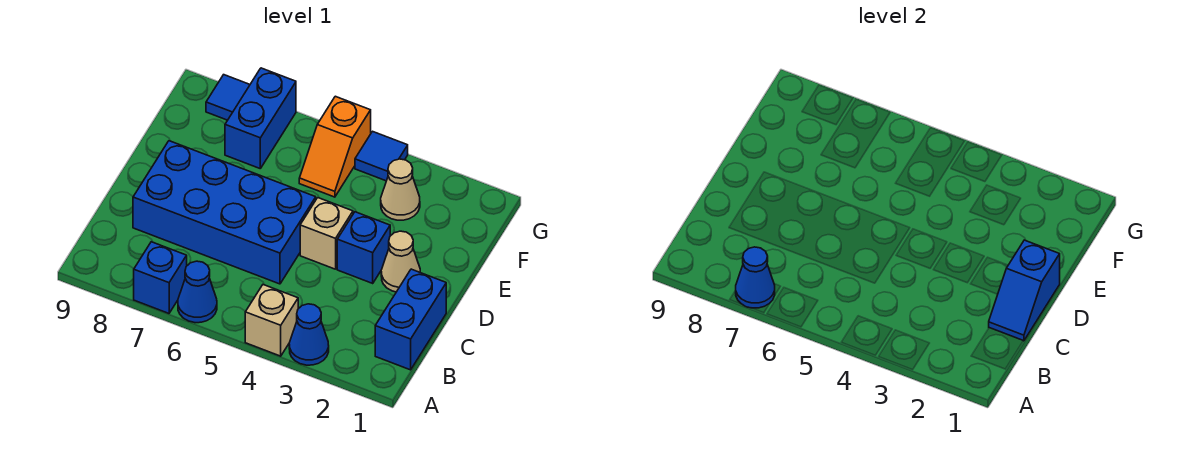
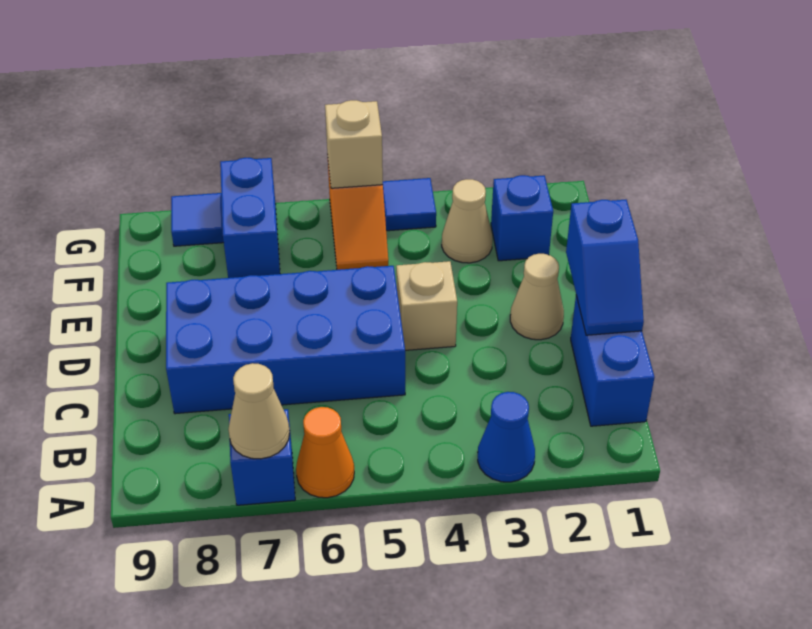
tan brick A4 level 1 -> tan brick G5 level 2
blue cone A6 level 1 -> orange cone A6 level 1
blue cone A7 level 2 -> tan cone A7 level 2
blue brick D3 level 1 -> blue brick F2 level 1

